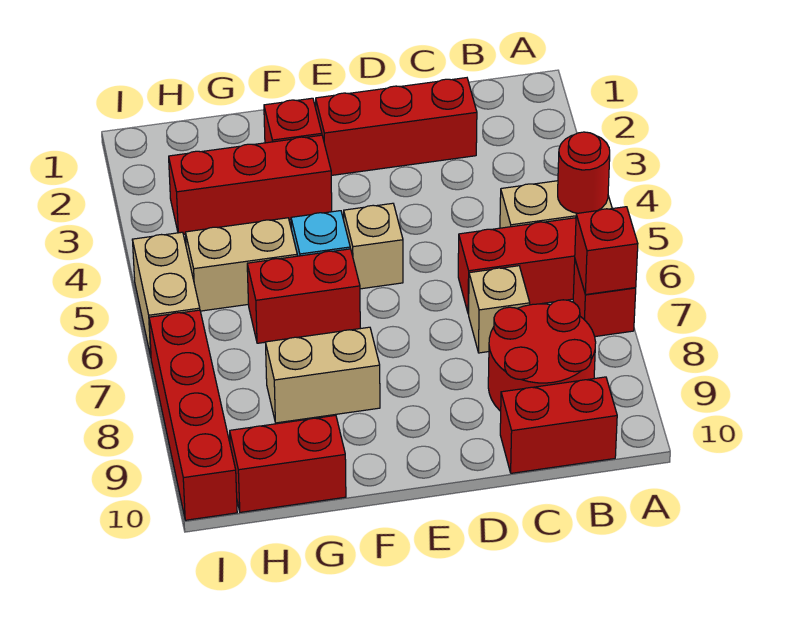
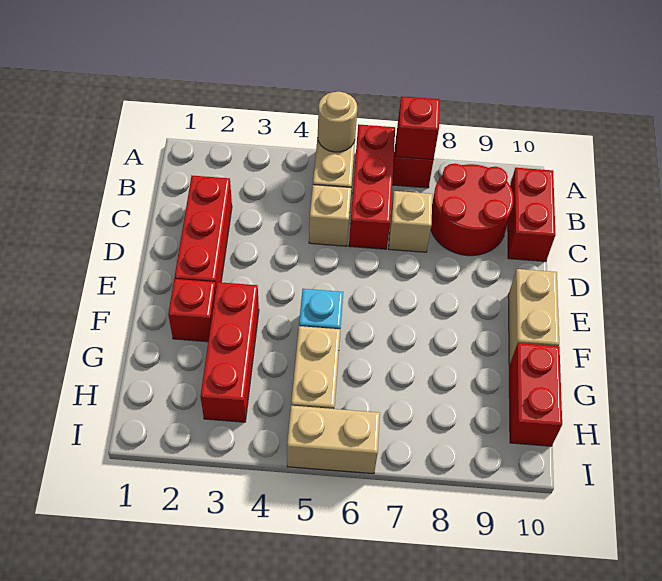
red round brick A5 level 2 -> tan round brick A5 level 2
tan brick E5 level 1 -> tan brick C5 level 1
red brick F6:G6 level 1 -> none
tan brick F8:G8 level 1 -> tan brick E10:F10 level 1
red brick I7:I10 level 1 -> none

